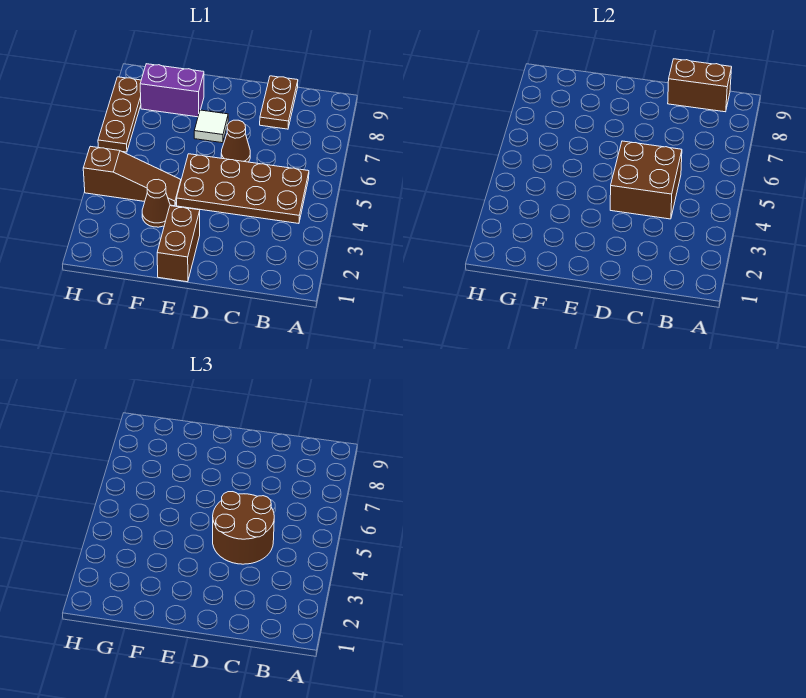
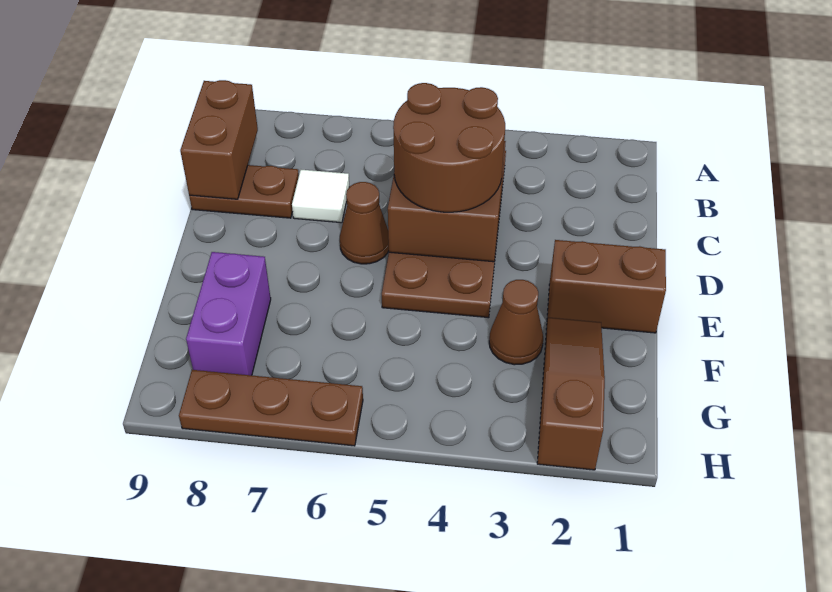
white tile E7 level 1 -> white tile C7 level 1
brown slope F4:H4 level 1 top H -> brown slope F2:H2 level 1 top H

